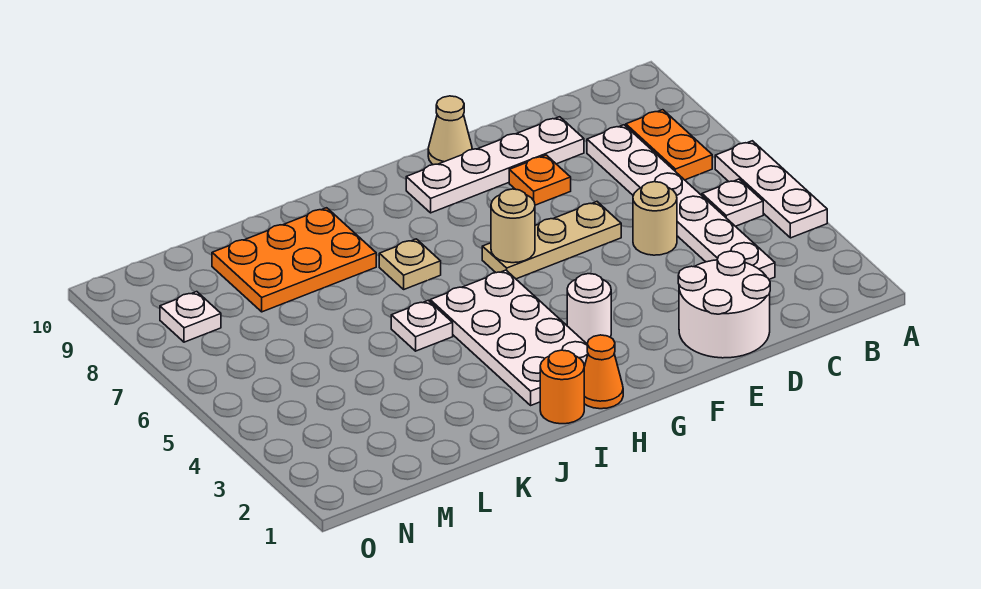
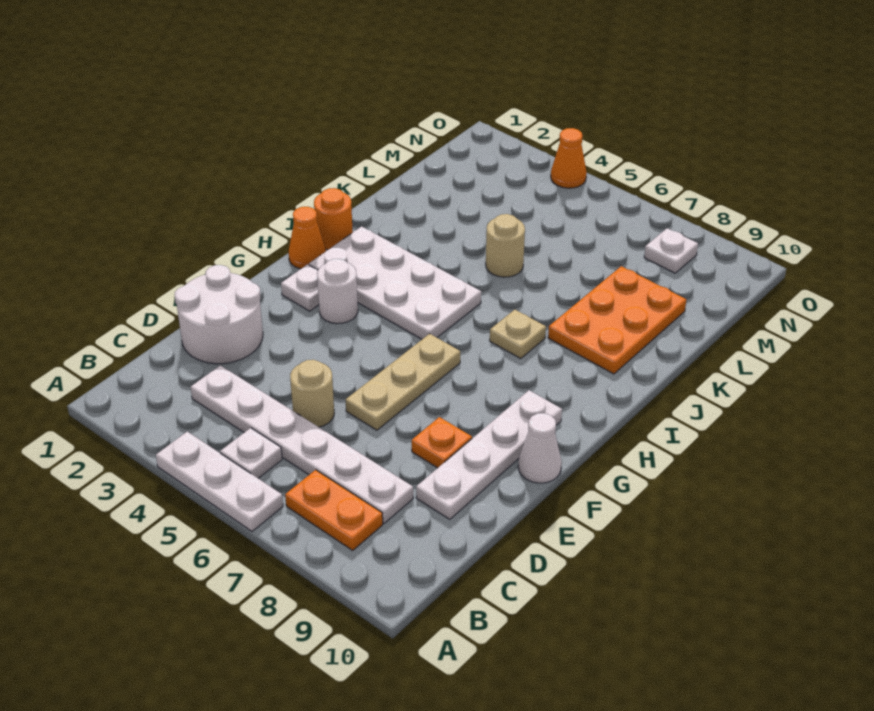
tan cone F10 level 1 -> white cone F10 level 1
tan round brick G6 level 2 -> tan round brick K5 level 1
white plate J5 level 1 -> white plate G2 level 1
none -> orange cone O4 level 1

